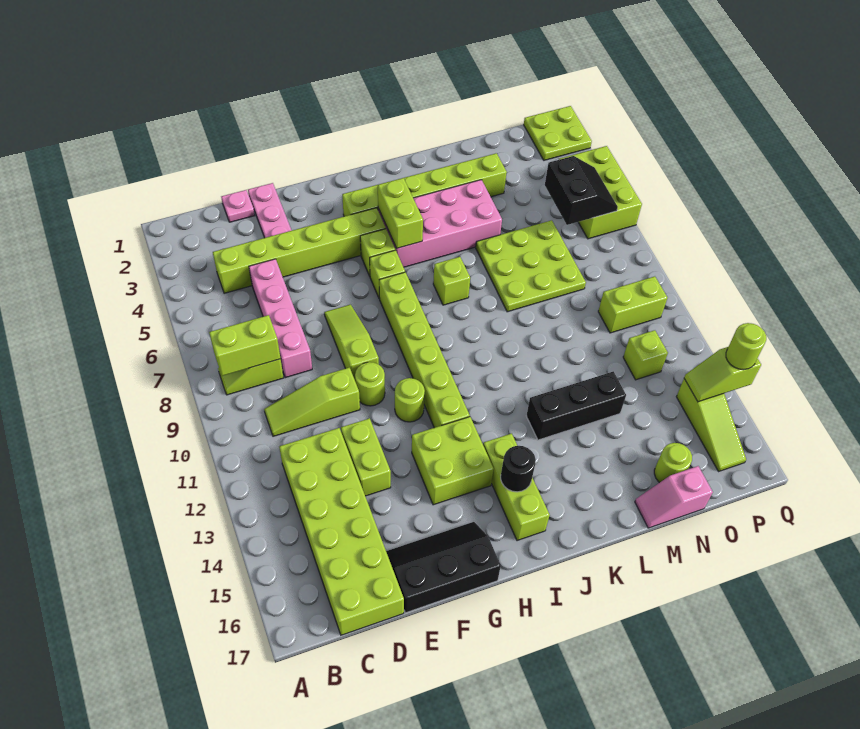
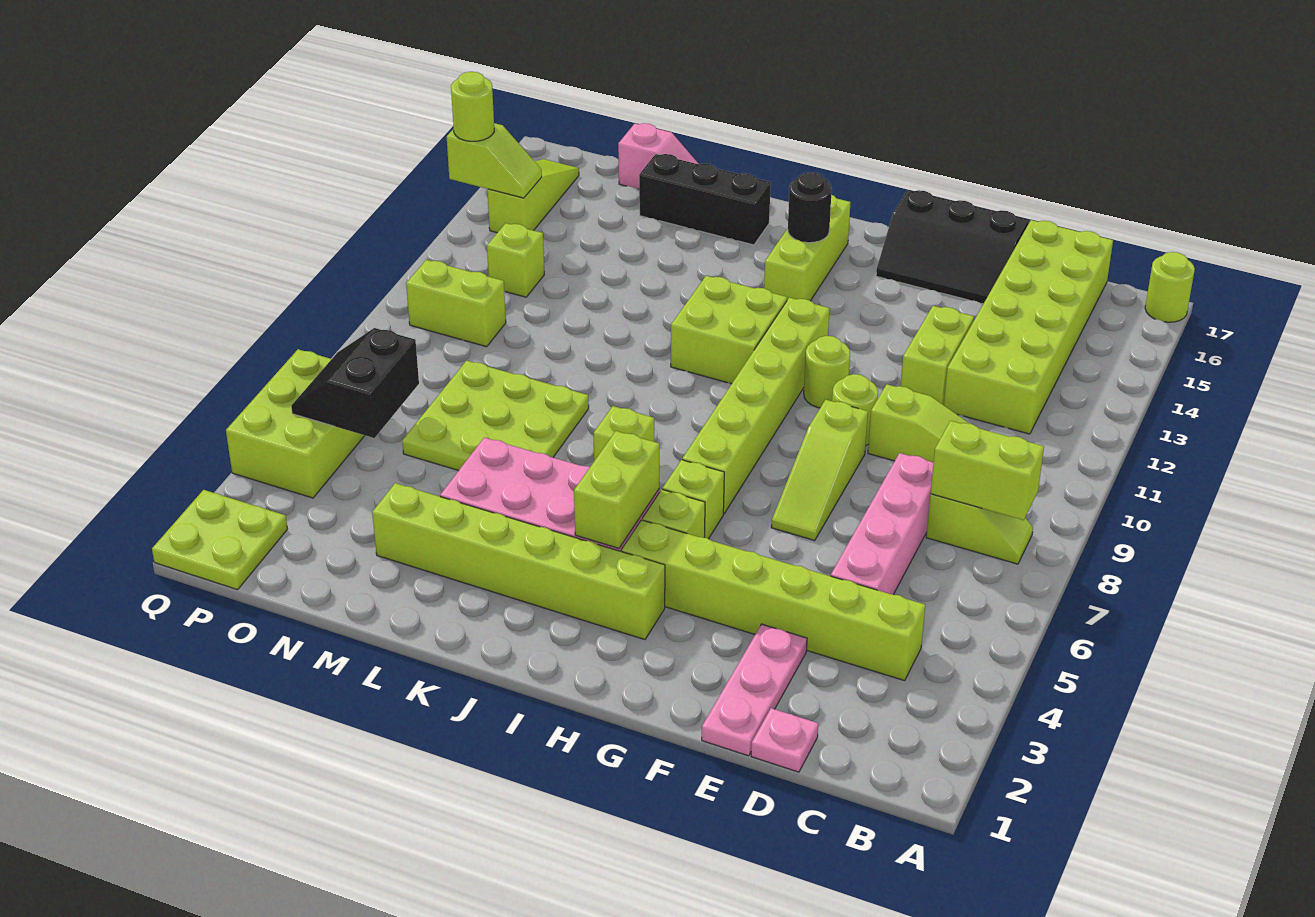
lime brick G13:H14 level 1 -> lime brick I11:J12 level 1
black brick K13:M13 level 1 -> black brick K16:M16 level 1
lime round brick N16 level 1 -> lime round brick A17 level 1

